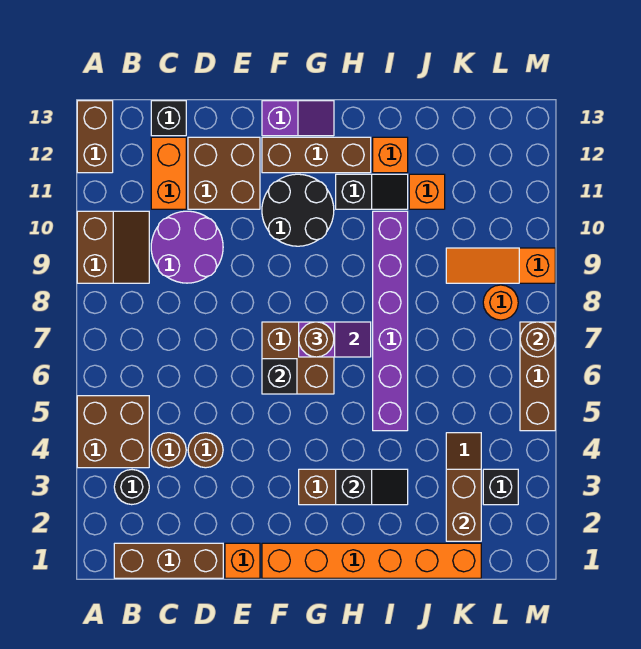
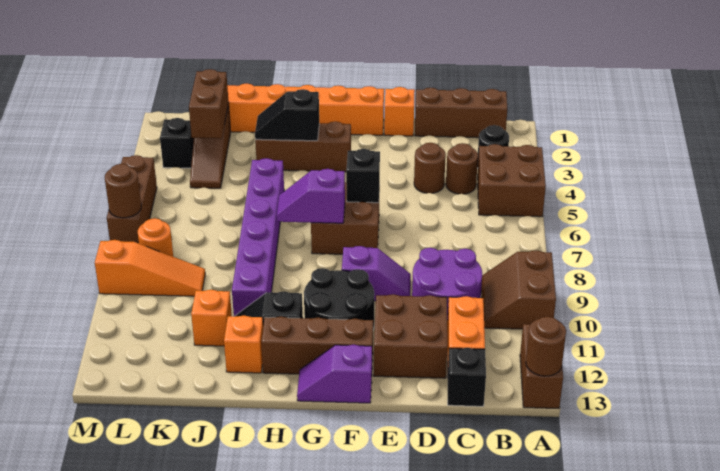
none -> purple slope E9:F9 level 1 top F
brown round brick G7 level 3 -> brown round brick A13 level 2

